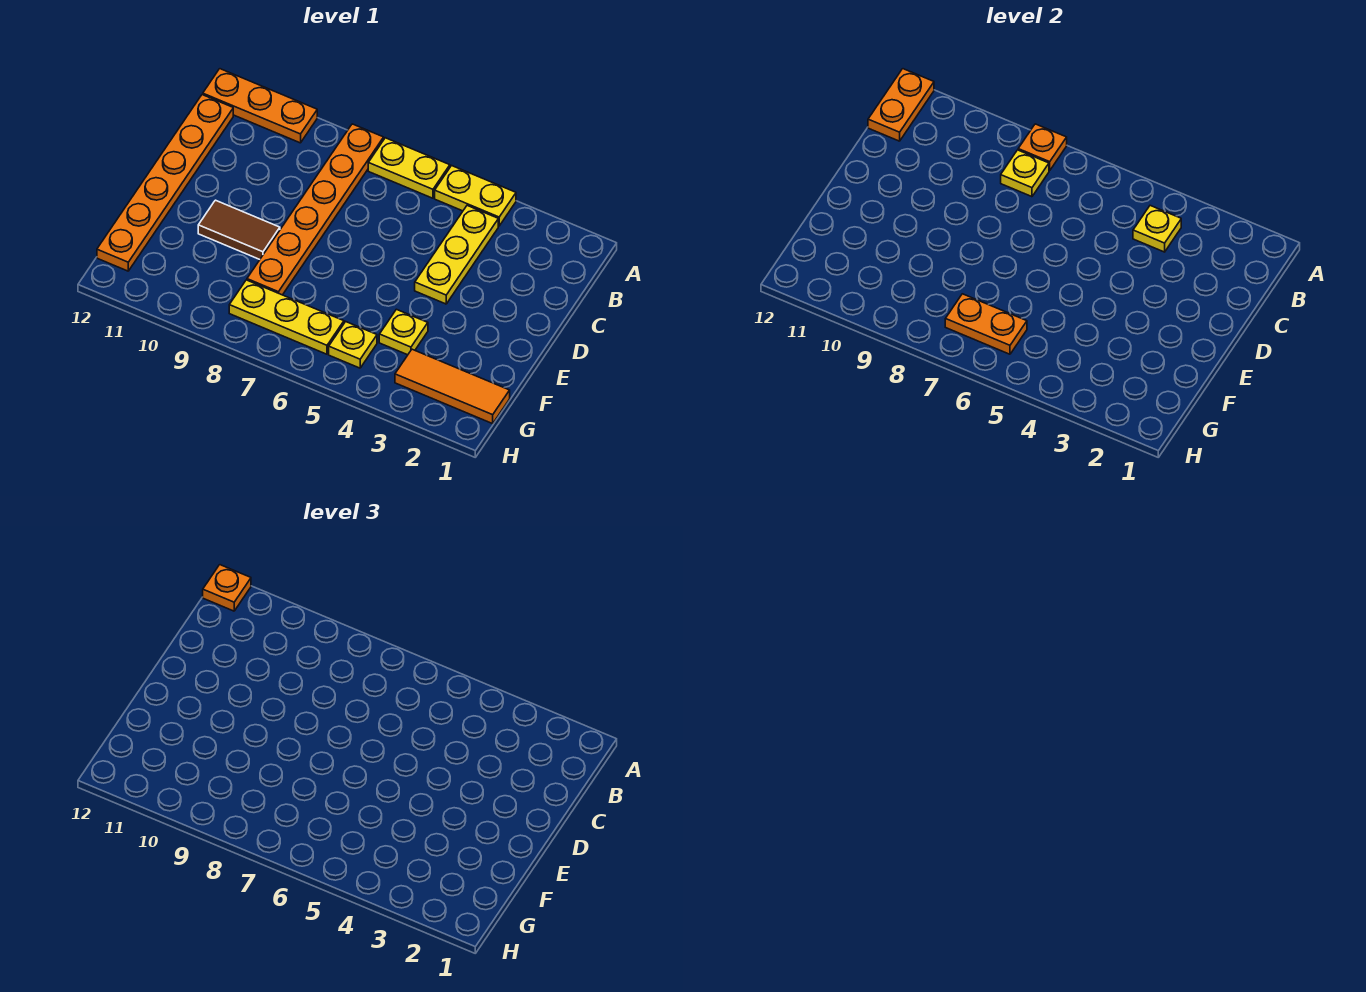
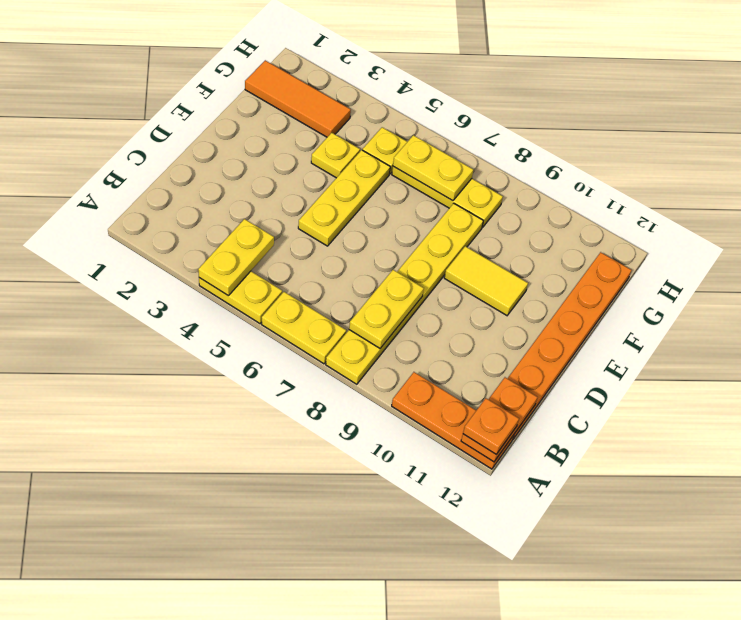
orange plate A8:F8 level 1 -> yellow plate A8:F8 level 1
orange plate A8 level 2 -> none
yellow plate B4:D4 level 1 -> yellow plate D5:F5 level 1
yellow plate B4 level 2 -> yellow plate A4:B4 level 2
yellow plate B8 level 2 -> yellow plate B8:C8 level 2
brown tile E9:E10 level 1 -> yellow tile E9:E10 level 1
orange plate G6:G7 level 2 -> yellow plate G6:G7 level 2

